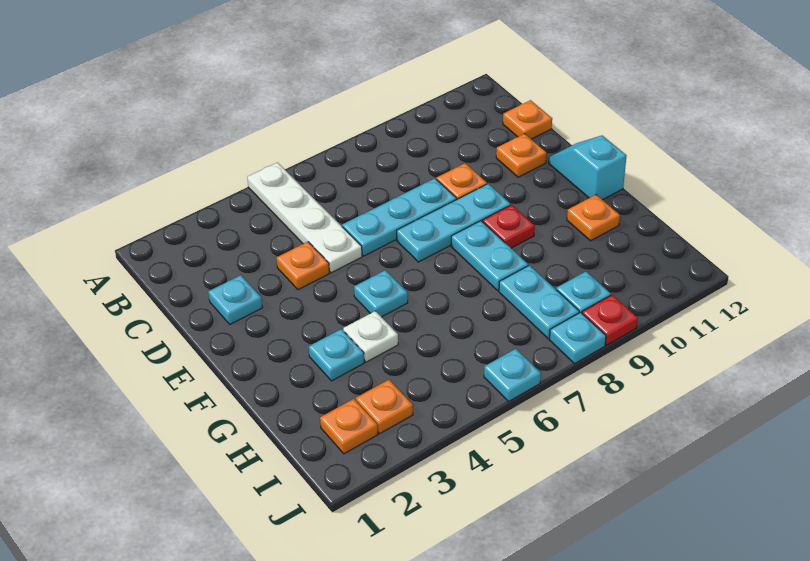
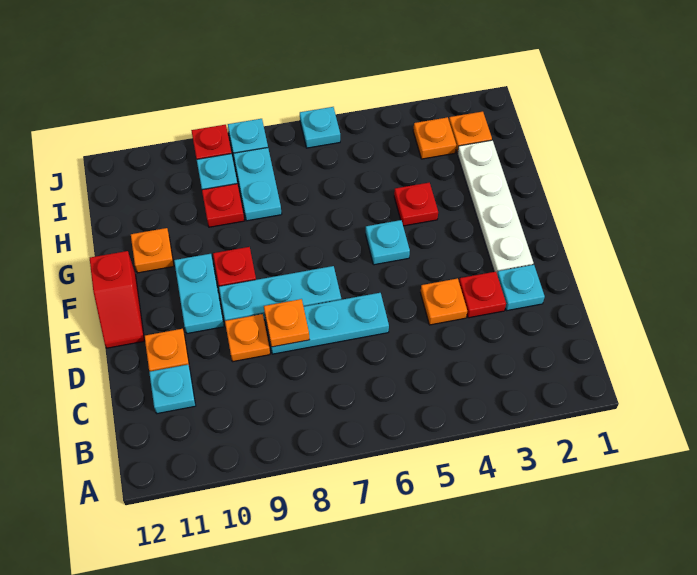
white plate A5:D5 level 1 -> white plate E2:H2 level 1
orange plate C12 level 1 -> orange plate D8 level 2
none -> red plate D3 level 1
cyan slope E12:F12 level 1 top F -> red slope E12:F12 level 1 top F
cyan plate F8:G8 level 1 -> cyan plate E10:F10 level 1
cyan plate G3 level 1 -> cyan plate C11 level 1
white plate G4 level 1 -> red plate G4 level 1
none -> red plate H9 level 1

